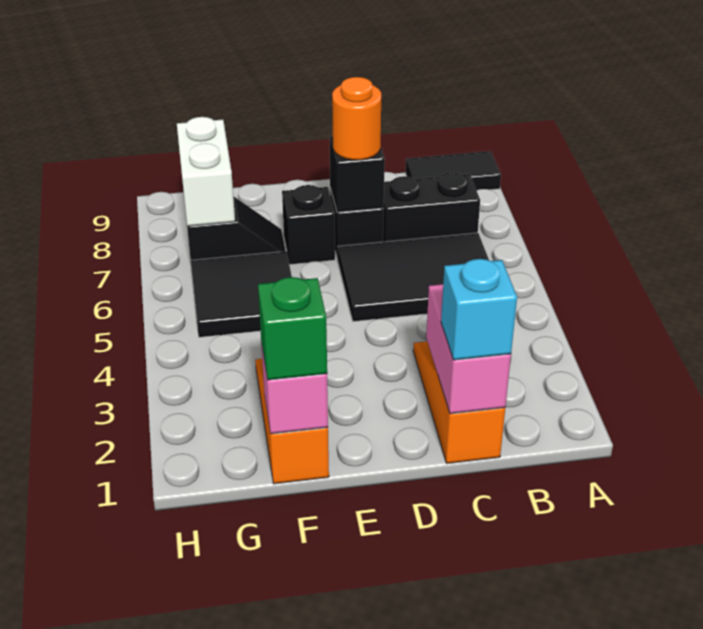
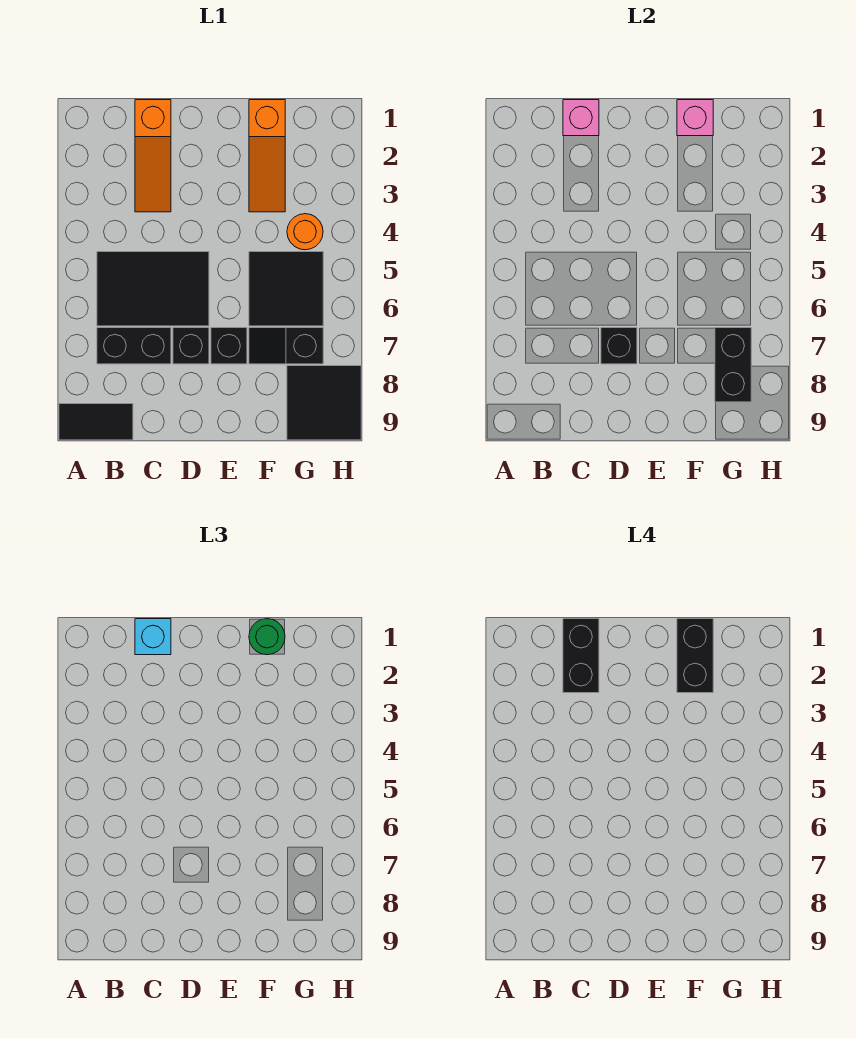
pink brick C1:C2 level 2 -> pink brick C1 level 2
none -> black brick C1:C2 level 4
orange round brick D7 level 3 -> orange round brick G4 level 1
green brick F1 level 3 -> green round brick F1 level 3
none -> black brick F1:F2 level 4
white brick G7:G8 level 2 -> black brick G7:G8 level 2
none -> black tile G8:H9 level 1

